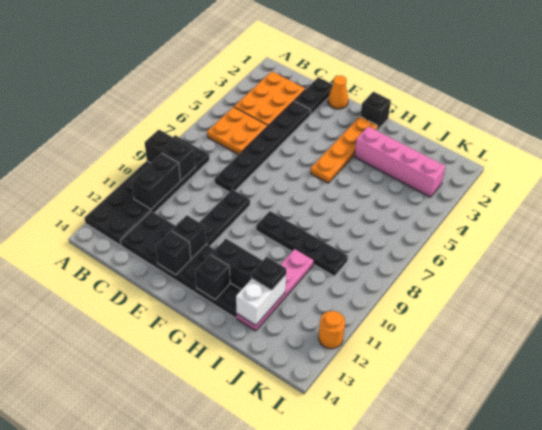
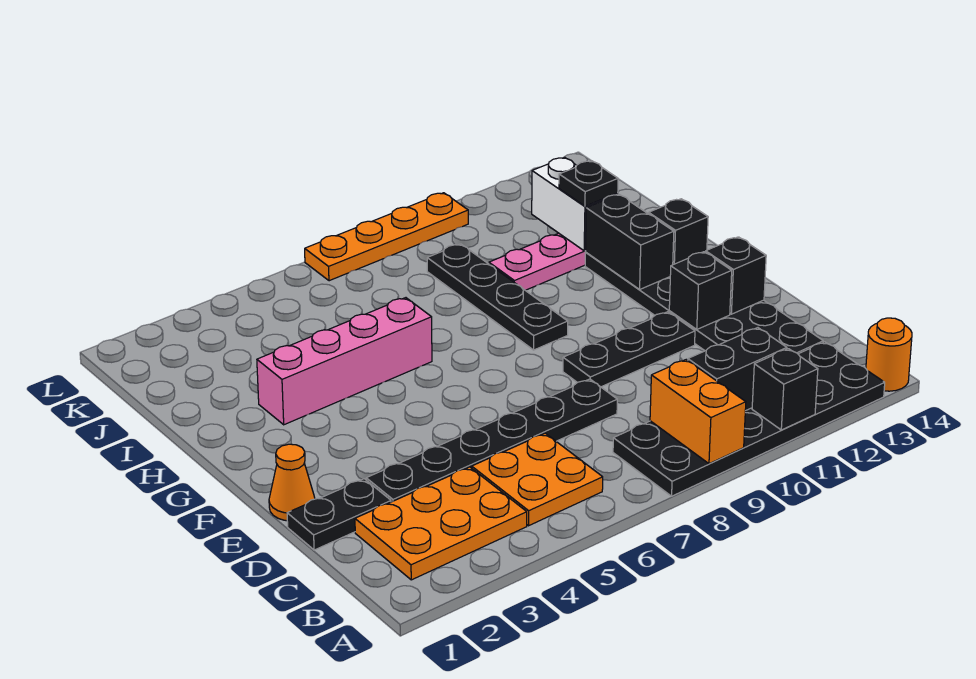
black brick A9:B9 level 2 -> orange brick A9:B9 level 2
black brick G1 level 1 -> black brick A11 level 2
orange plate G2:G5 level 1 -> orange plate L7:L10 level 1
pink brick H3:K3 level 1 -> pink brick H3:H6 level 1
white brick I12:I13 level 2 -> white brick I12:J12 level 2
orange round brick L12 level 1 -> orange round brick A14 level 1

